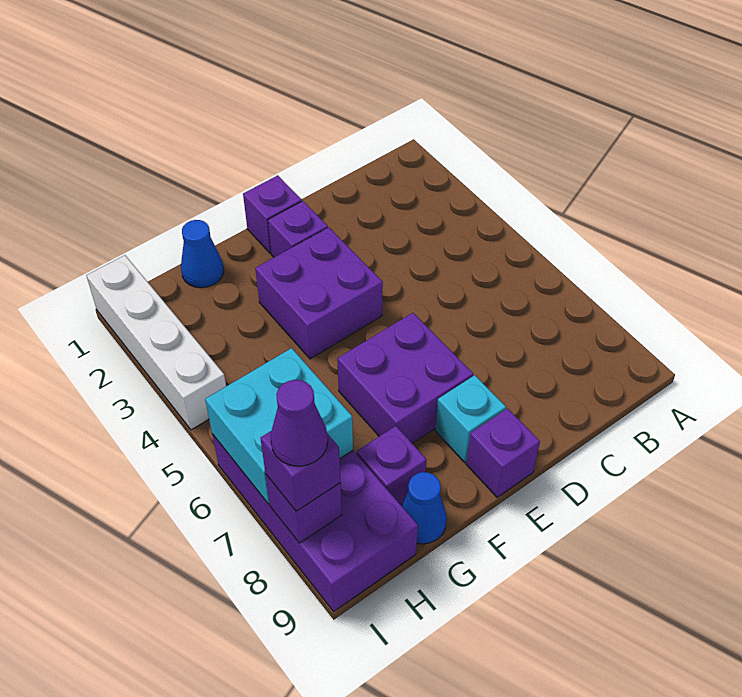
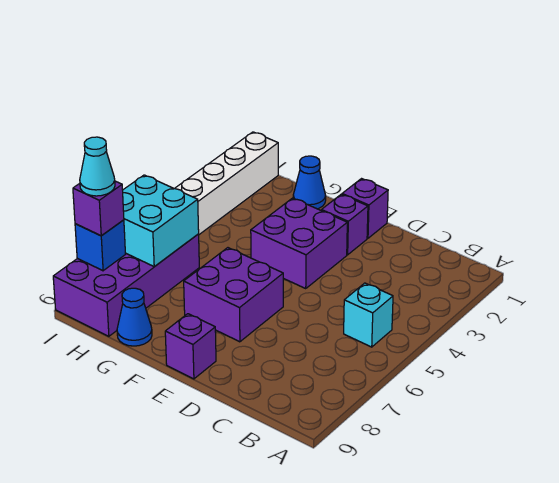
cyan brick E8 level 1 -> cyan brick B5 level 1
purple brick G8 level 1 -> none
purple brick I8 level 2 -> blue brick I8 level 2
purple cone I8 level 4 -> cyan cone I8 level 4

